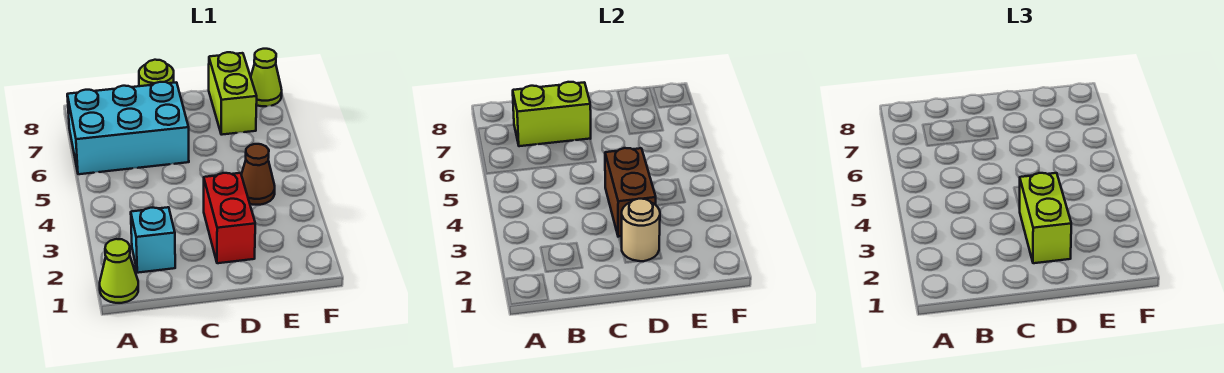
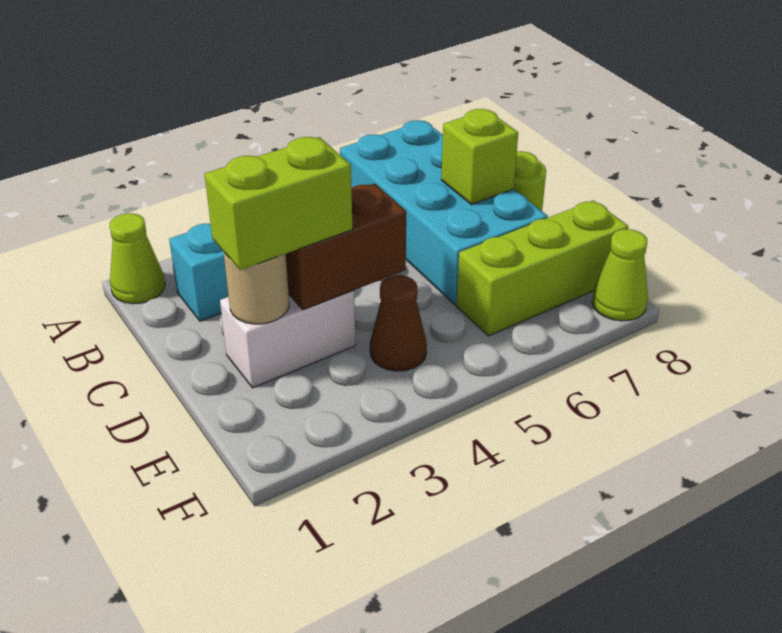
cyan brick A6:C7 level 1 -> cyan brick A6:D7 level 1
lime brick B7:C7 level 2 -> lime brick C7 level 2
red brick D2:D3 level 1 -> white brick D2:D3 level 1
lime brick E7:E8 level 1 -> lime brick E6:E8 level 1

